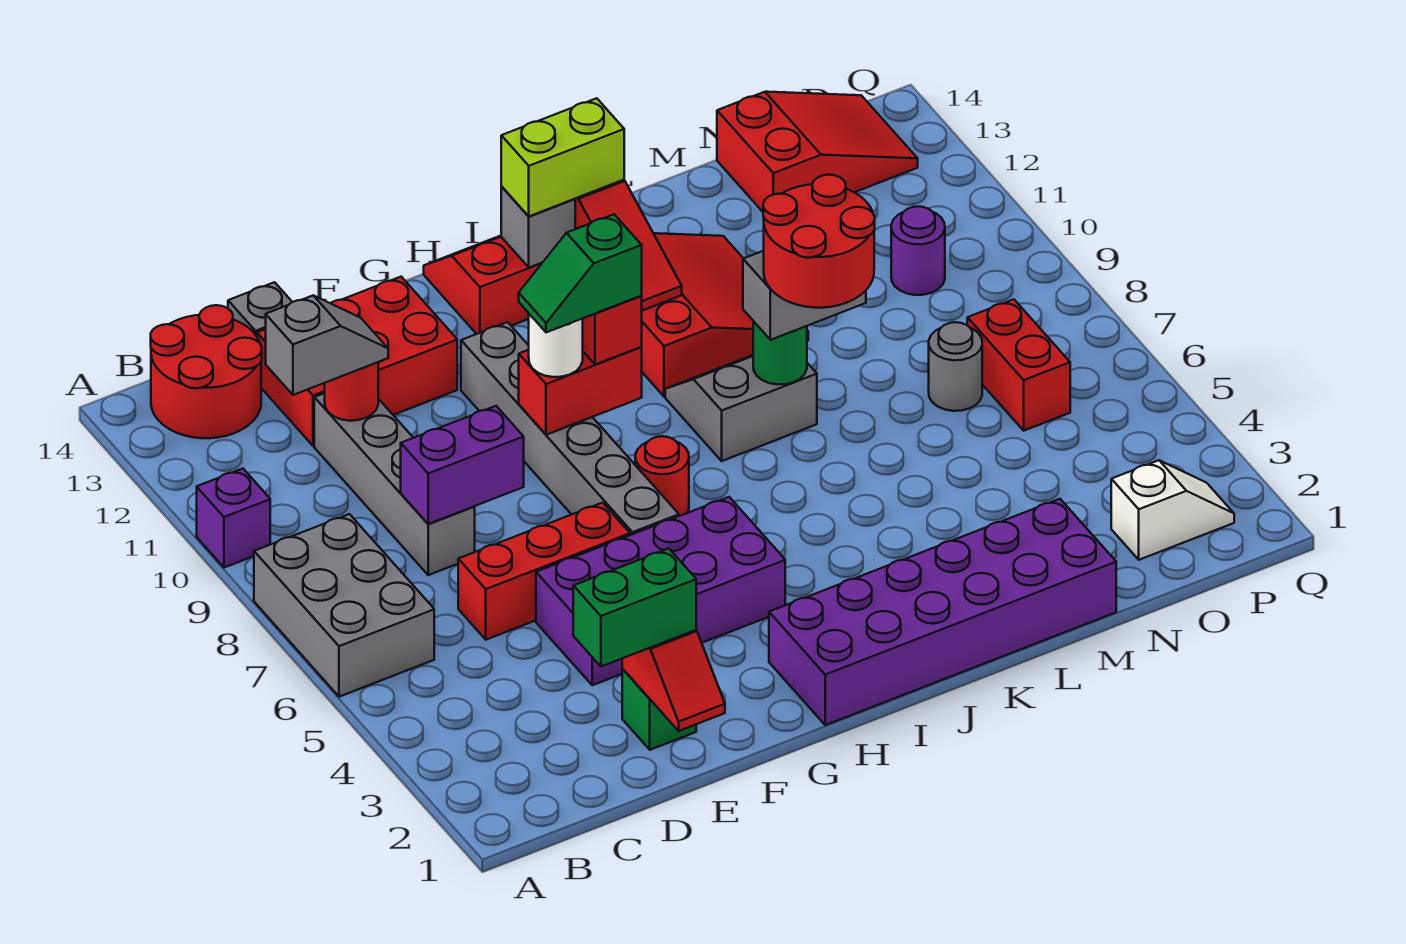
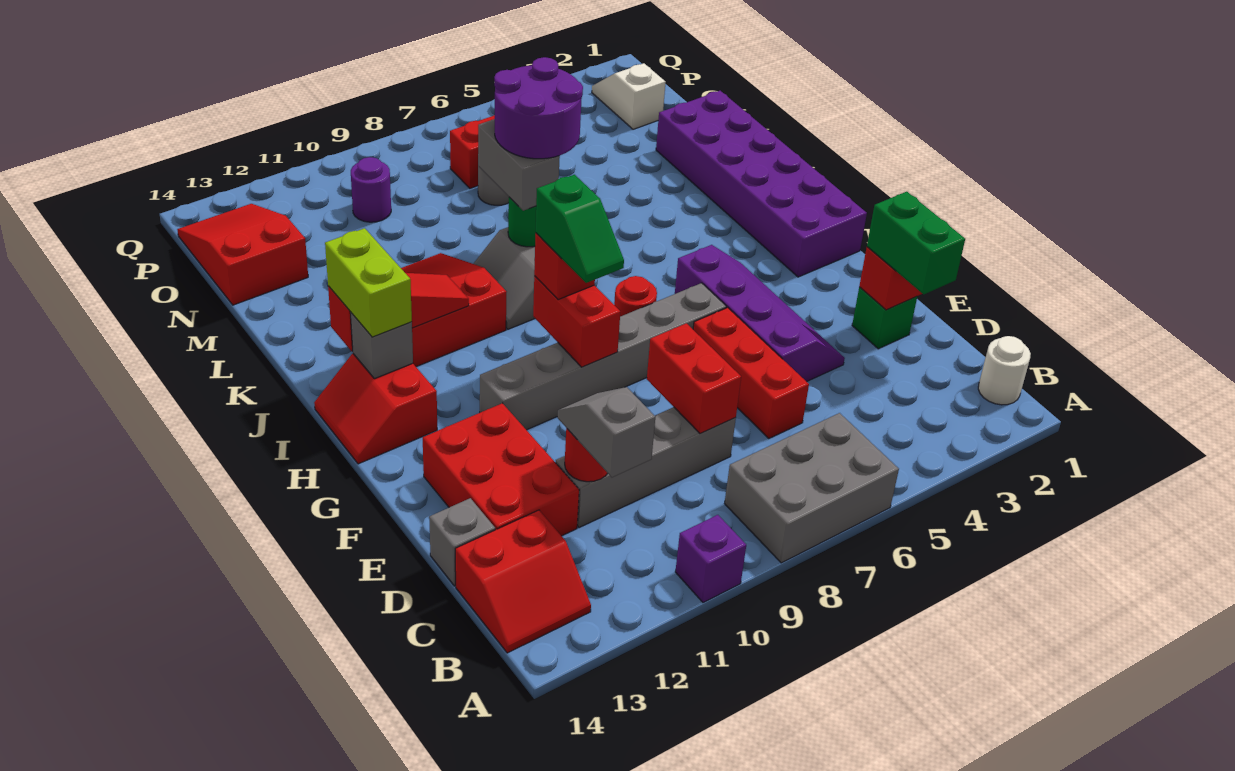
red round brick B13:C14 level 1 -> red slope B13:C14 level 1 top C
purple brick D8:E8 level 2 -> red brick D8:E8 level 2
purple brick E4:H5 level 1 -> purple slope E4:H5 level 1 top 5
white round brick G9 level 3 -> white round brick B1 level 1
red round brick K7:L8 level 4 -> purple round brick K7:L8 level 4

